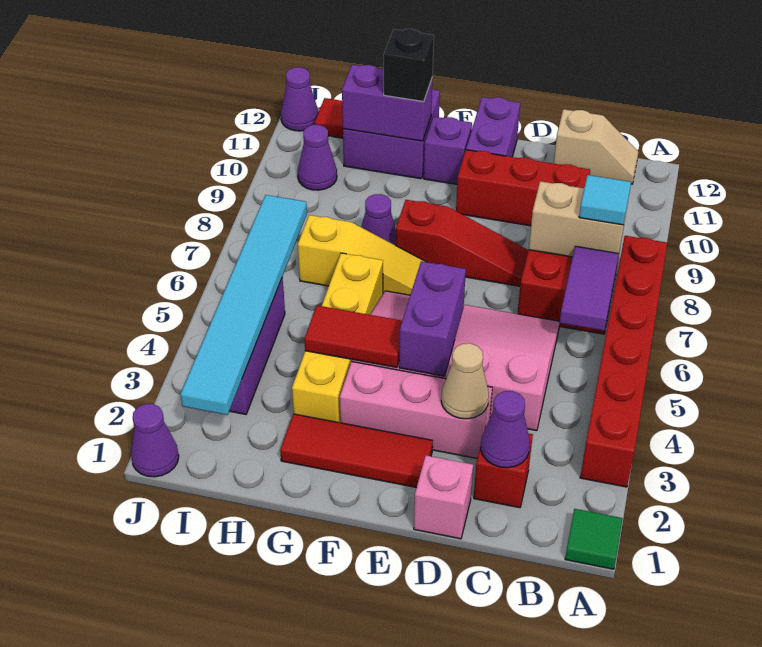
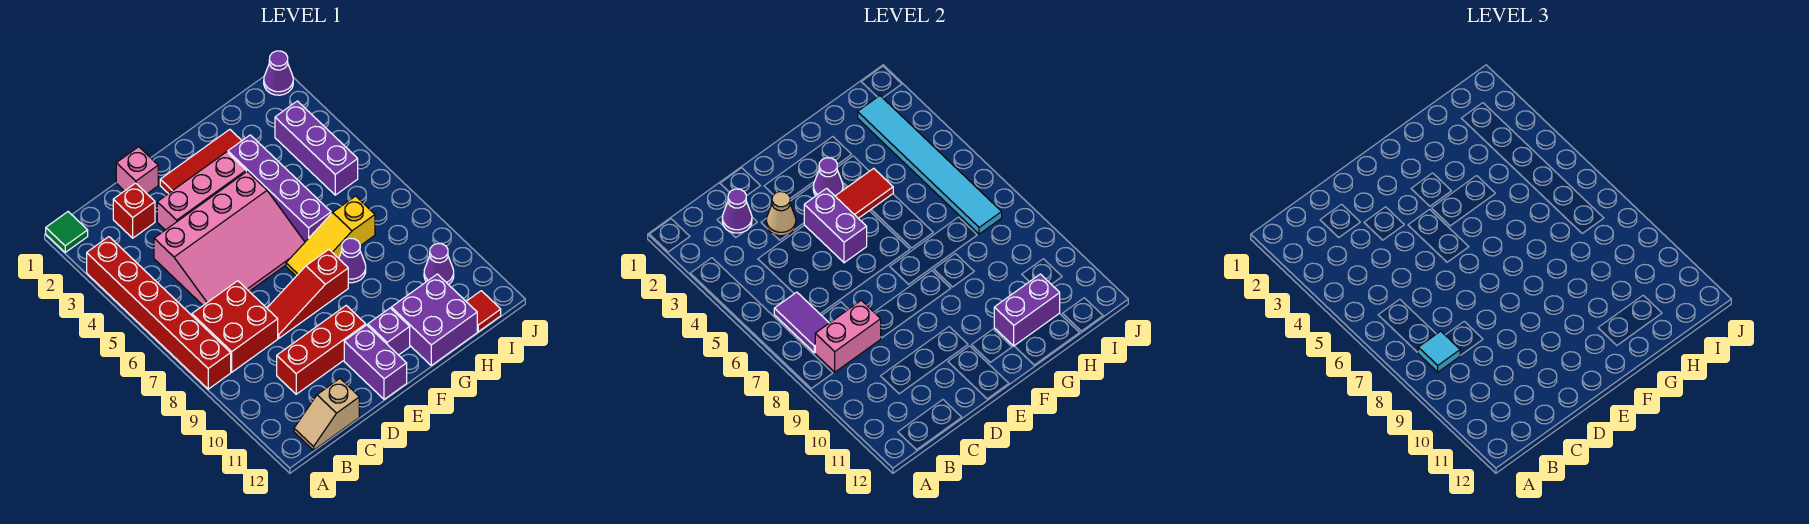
tan brick B8:C8 level 2 -> pink brick B8:C8 level 2
yellow brick G3:G6 level 1 -> purple brick G3:G6 level 1
black brick G11 level 3 -> none
purple cone J12 level 1 -> purple cone F3 level 2

